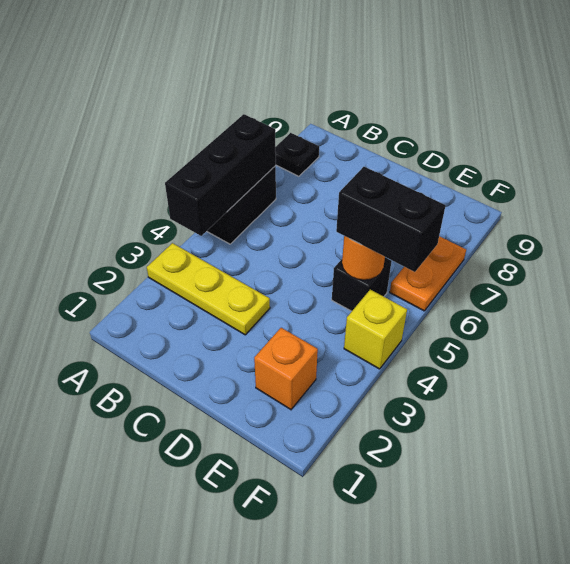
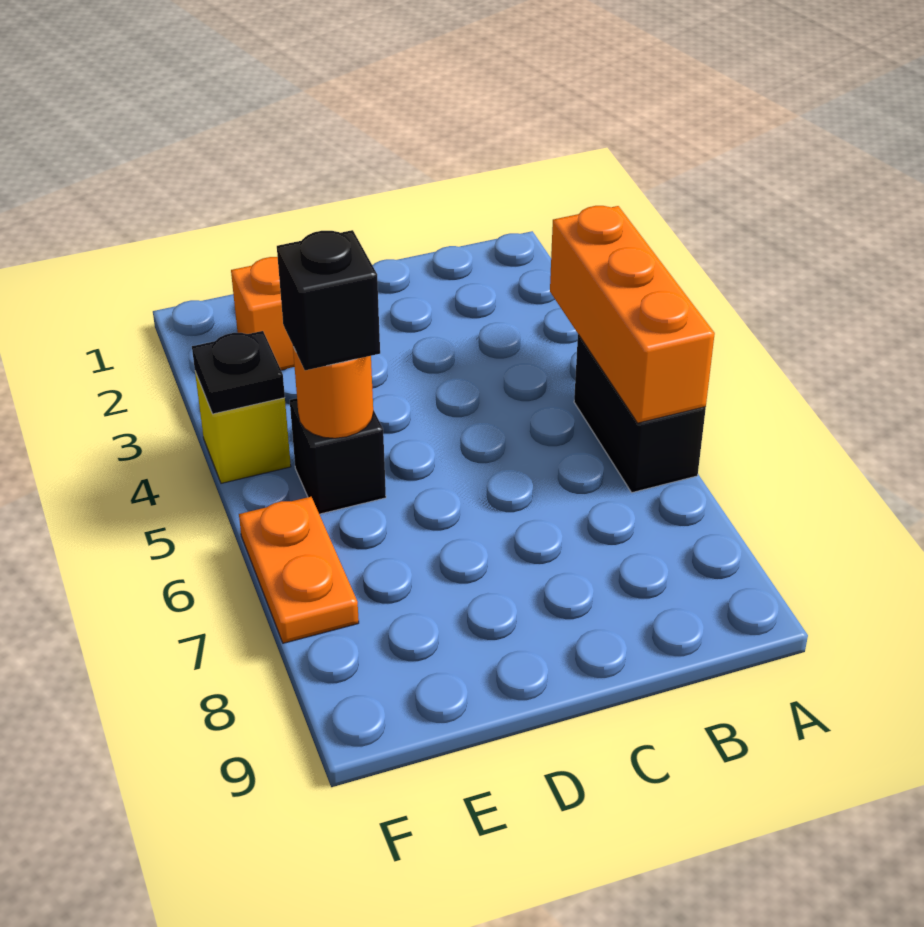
yellow plate A3:C3 level 1 -> none
black brick A4:A6 level 2 -> orange brick A4:A6 level 2
black plate A8 level 1 -> black plate F4 level 2
black brick E5:F5 level 3 -> black brick E5 level 3

